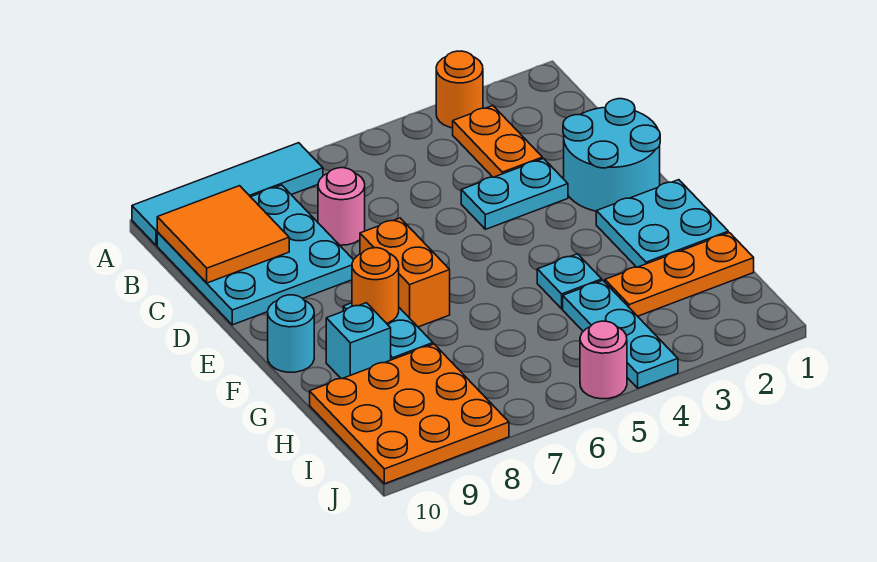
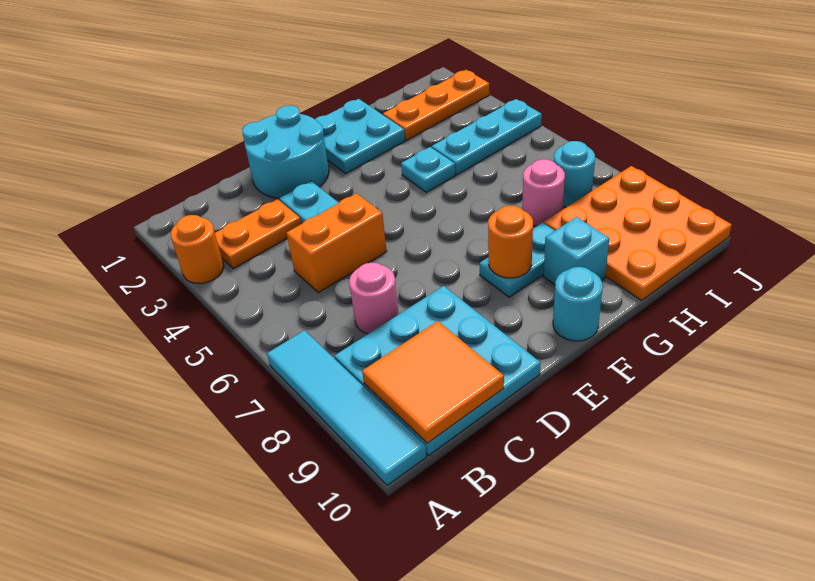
orange brick E7:F7 level 1 -> orange brick C5:D5 level 1
orange plate H1:H3 level 1 -> orange plate H2:J2 level 1
none -> cyan round brick I7 level 1
pink round brick J5 level 1 -> pink round brick H7 level 1

